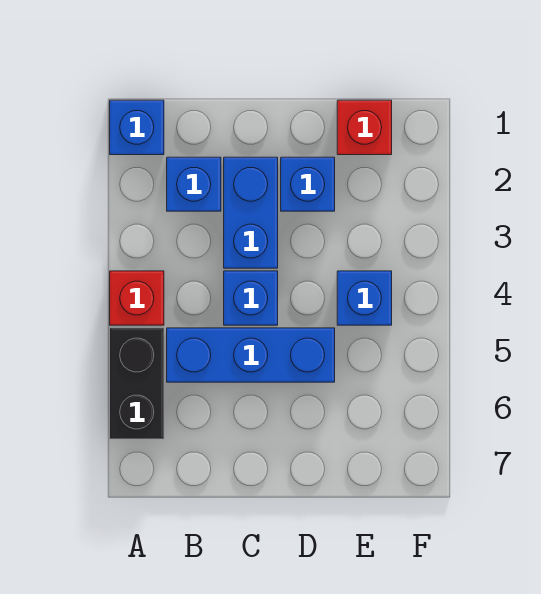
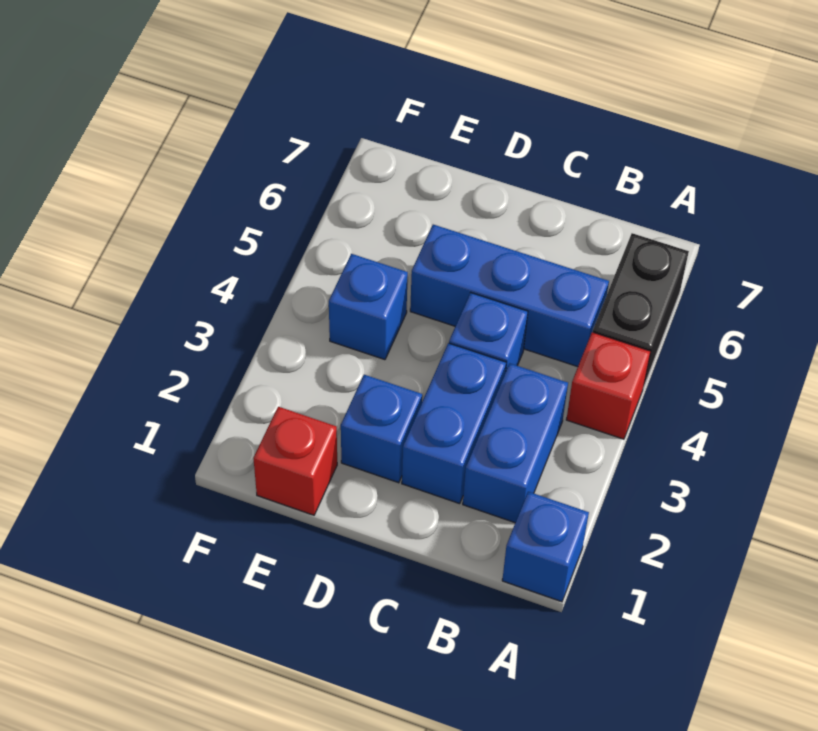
blue brick B2 level 1 -> blue brick B2:B3 level 1

